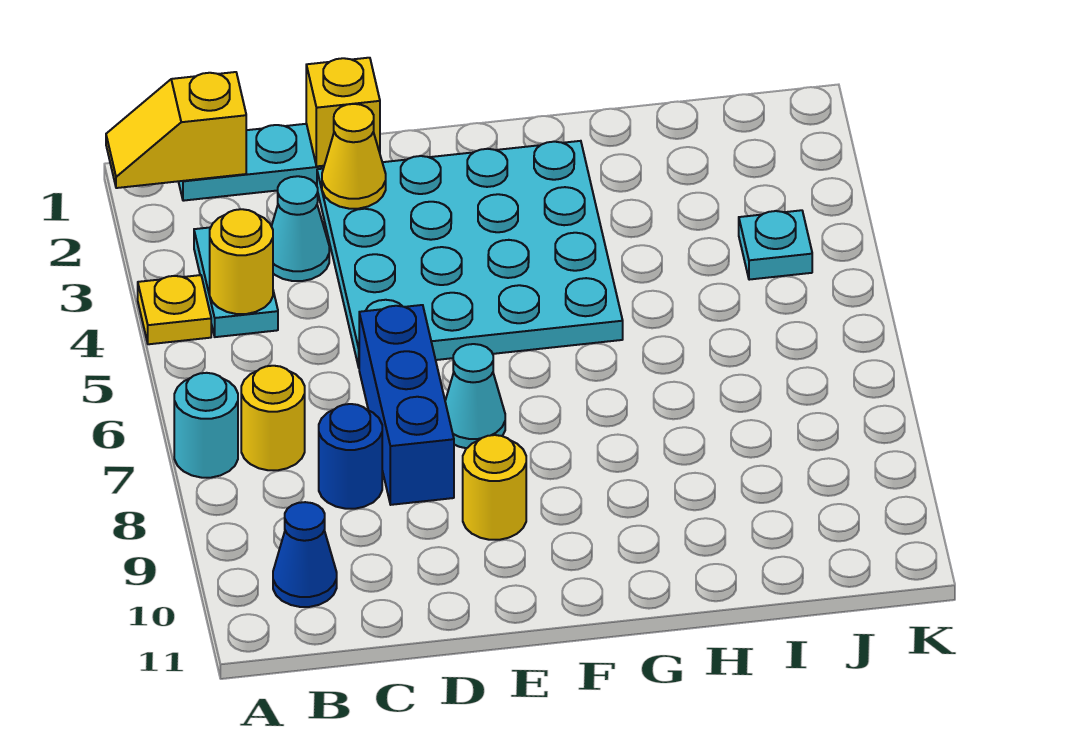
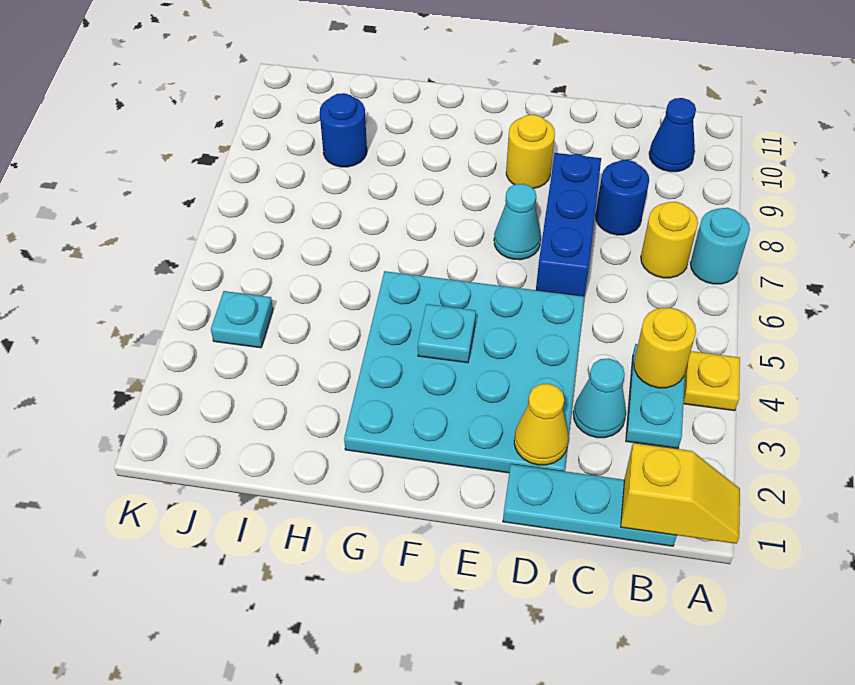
yellow brick D1 level 2 -> none
none -> cyan plate F4 level 2
none -> blue round brick I9 level 1

